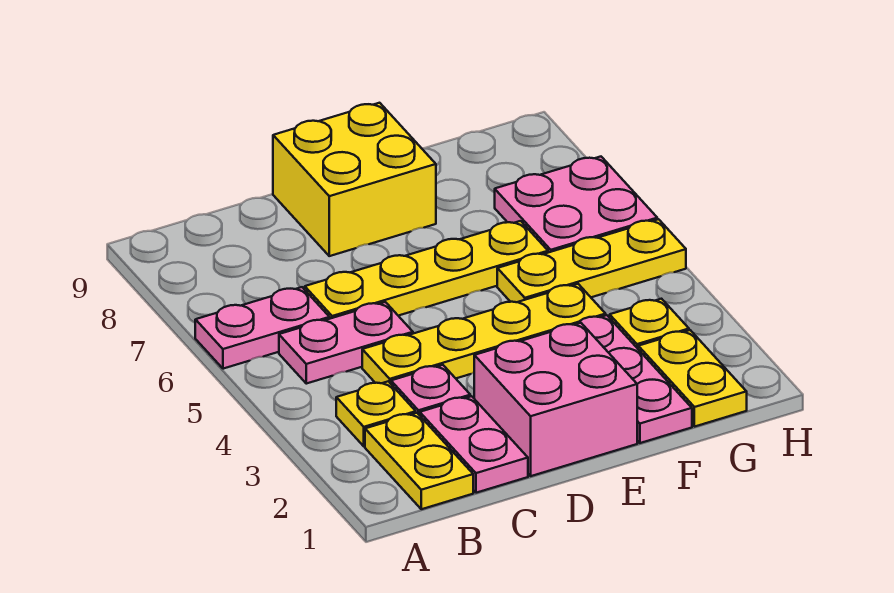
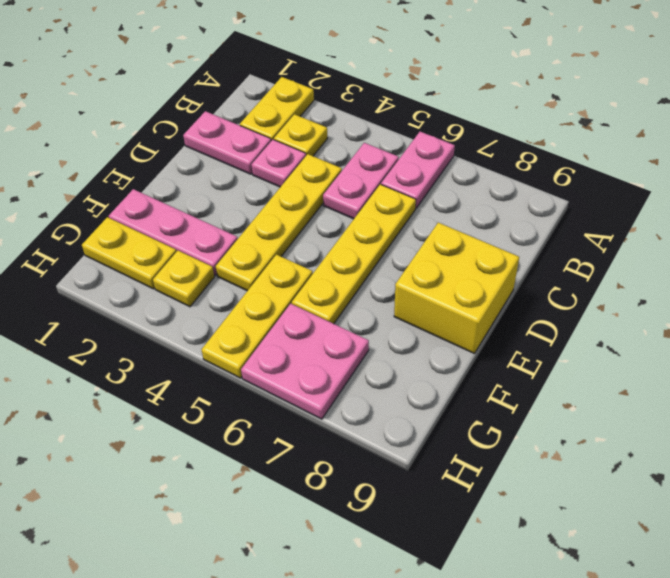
yellow plate B1:B2 level 1 -> yellow plate A2:B2 level 1
pink brick D1:E2 level 1 -> none

